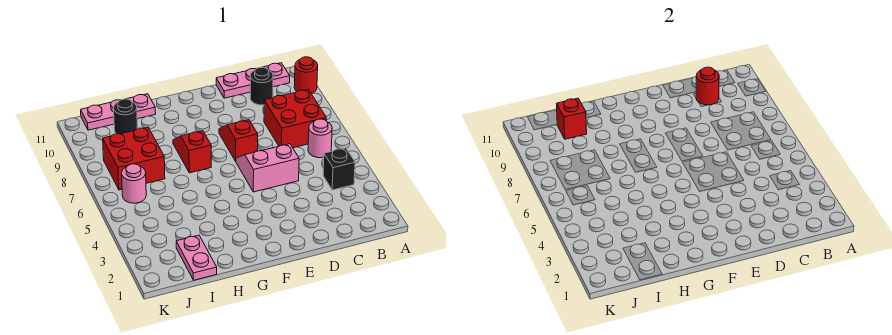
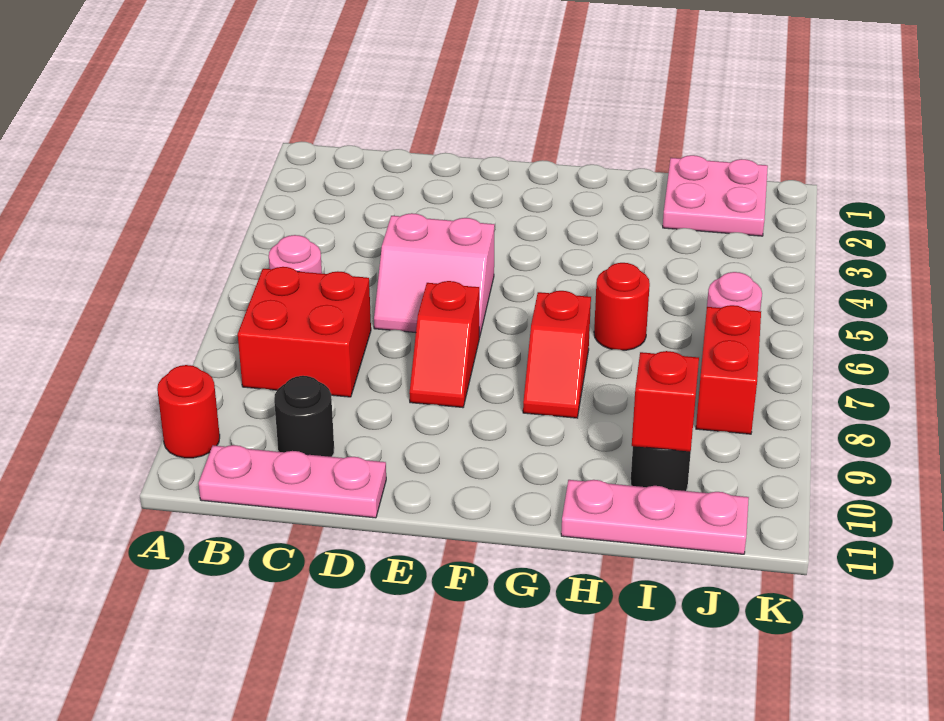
black brick B4 level 1 -> none
red round brick C10 level 2 -> red round brick H6 level 1
pink plate I1:I2 level 1 -> pink plate I1:J2 level 1
red brick I7:J8 level 1 -> red brick J7:J8 level 1

